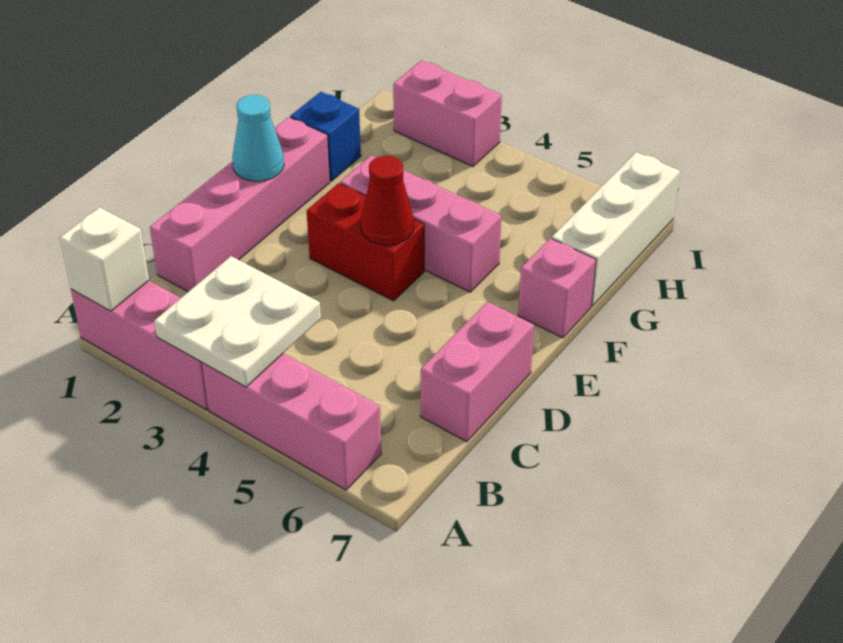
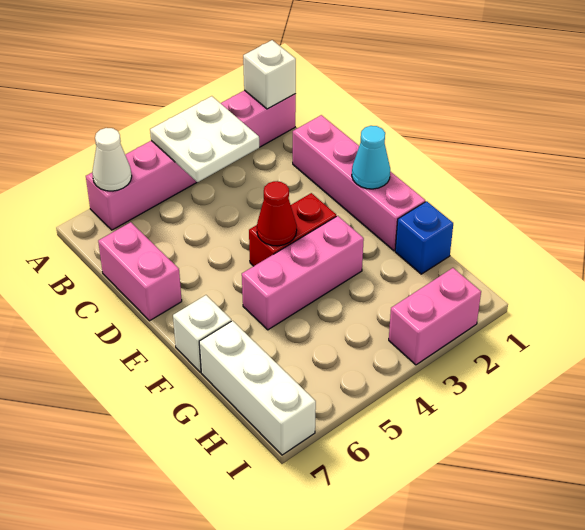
none -> white cone A6 level 2
pink brick F7 level 1 -> white brick F7 level 1

